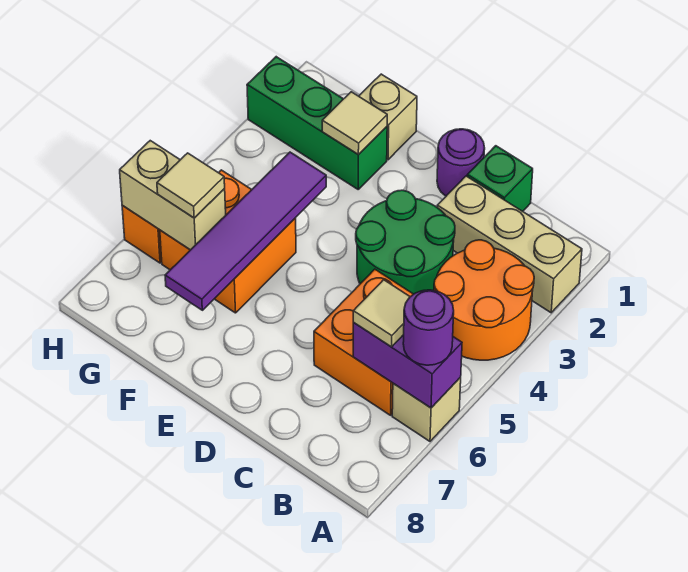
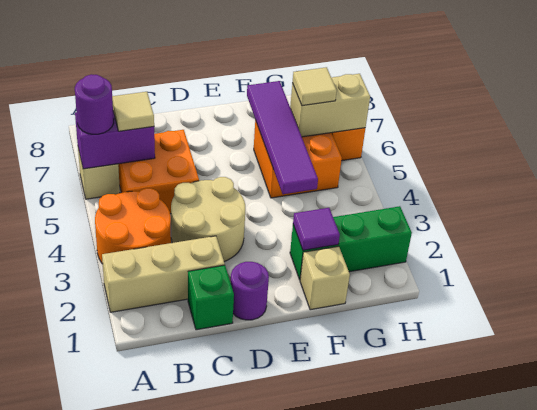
green round brick C3:D4 level 1 -> tan round brick C3:D4 level 1
tan tile F2 level 2 -> purple tile F2 level 2

